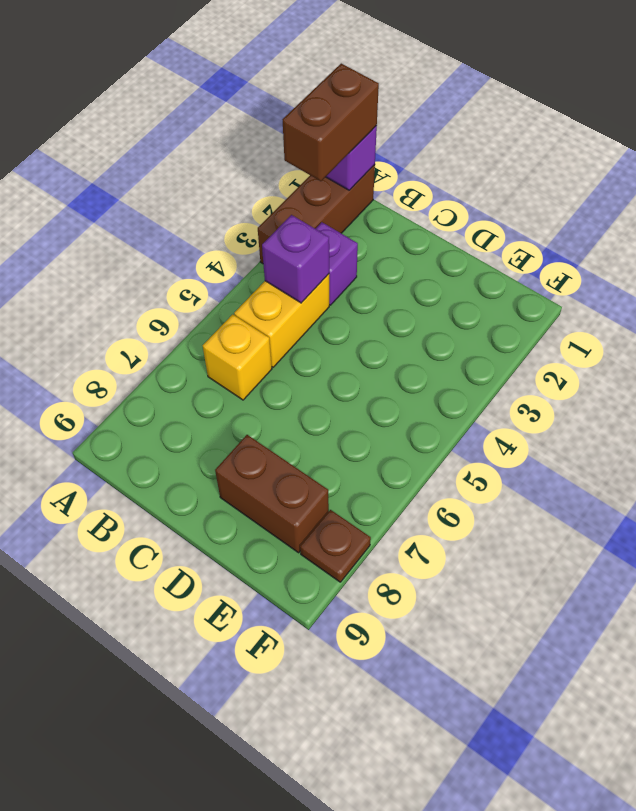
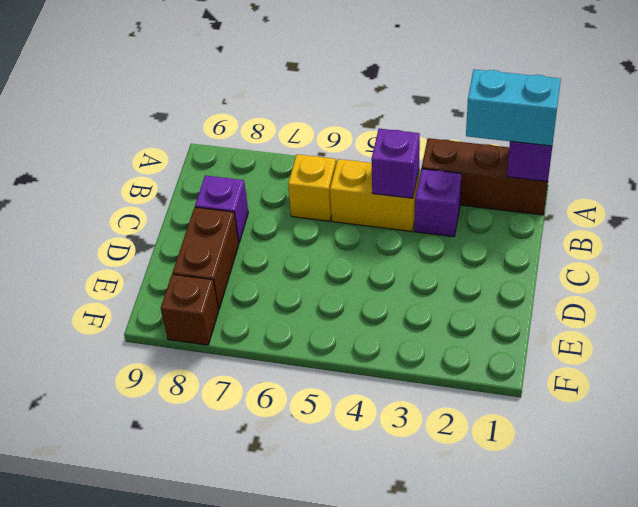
brown brick A1:A2 level 3 -> cyan brick A1:A2 level 3
none -> purple brick C8 level 1
brown plate F8 level 1 -> brown brick F8 level 1

